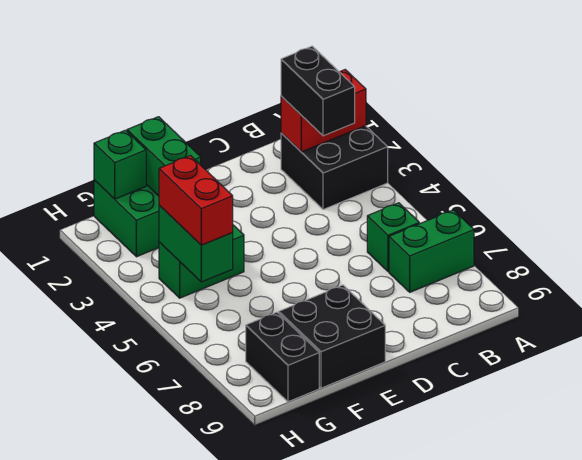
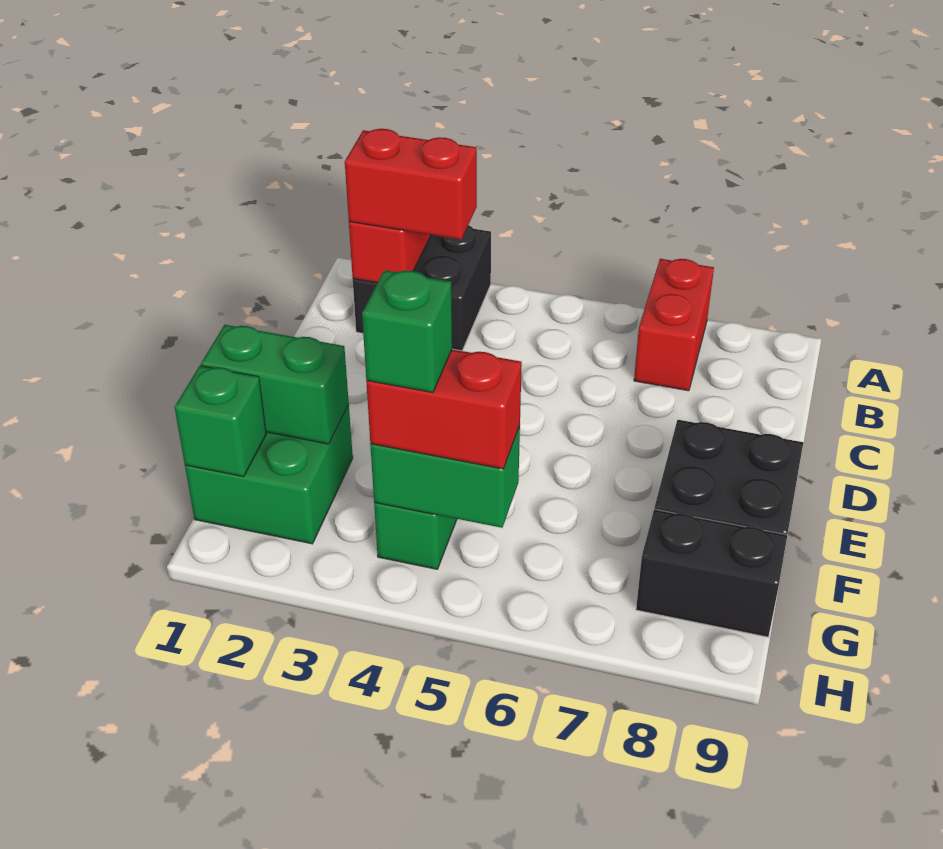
green brick A7:B7 level 1 -> red brick A7:B7 level 1
black brick B2:B3 level 3 -> red brick B2:B3 level 3
green brick B6 level 1 -> green brick G4 level 4

